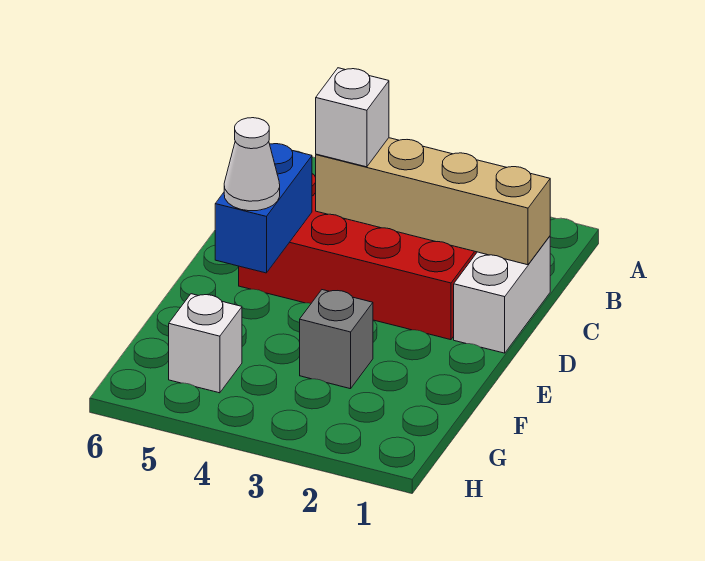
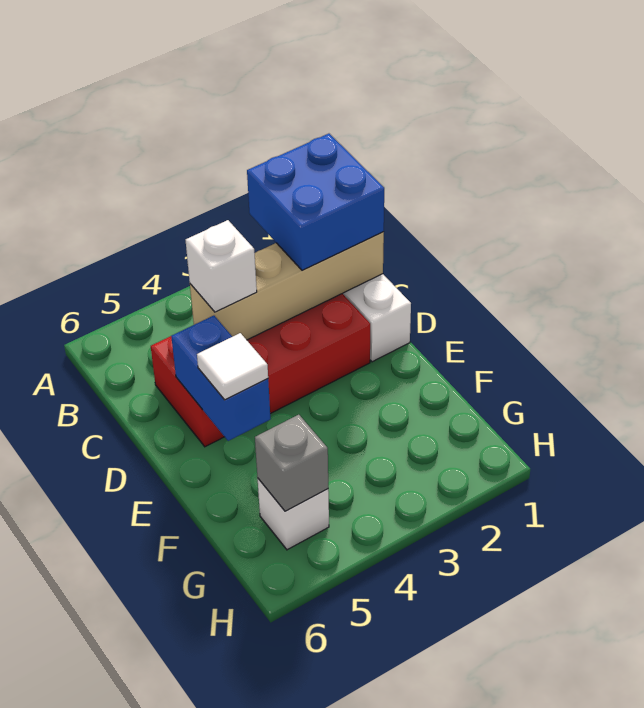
none -> blue brick B1:C2 level 3
white cone E5 level 3 -> white tile E5 level 3
grey brick F3 level 1 -> grey brick G5 level 2

